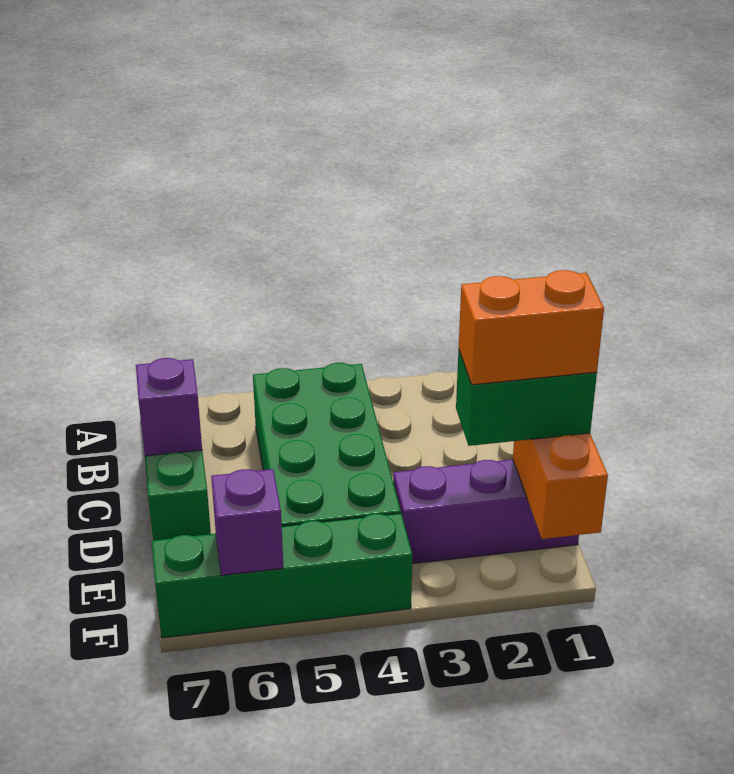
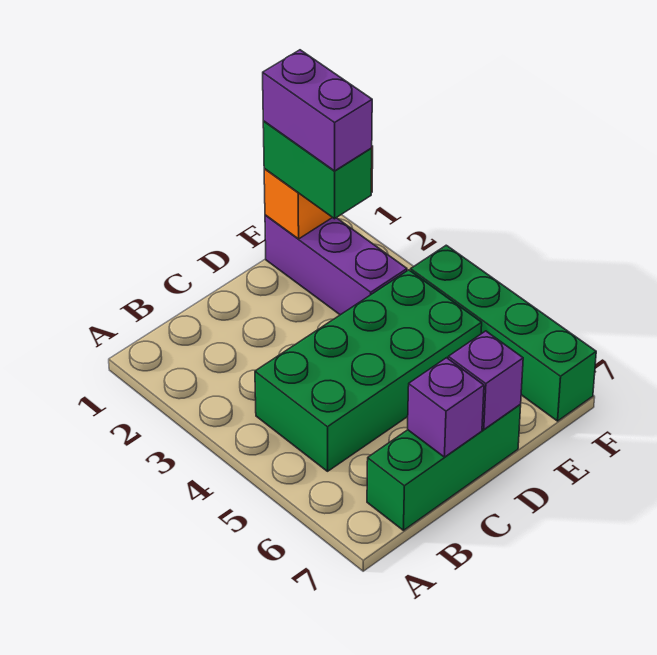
orange brick E1:E2 level 4 -> purple brick E1:E2 level 4
purple brick F6 level 2 -> purple brick D7 level 2

